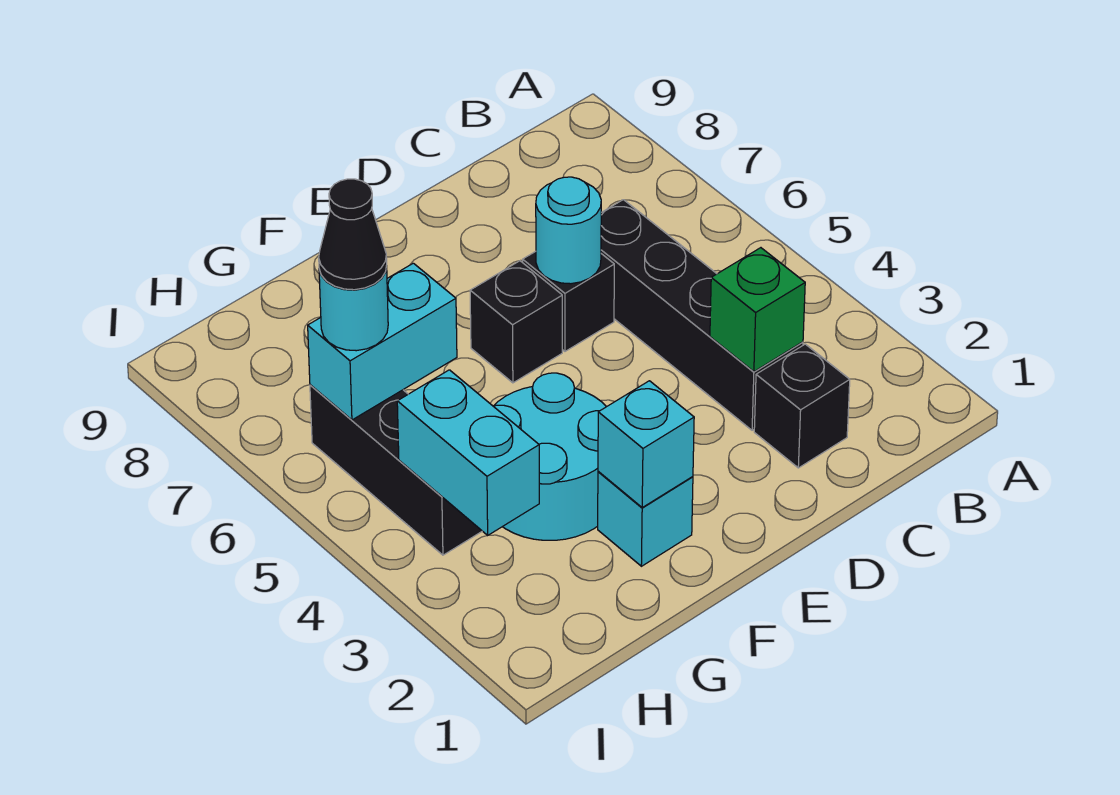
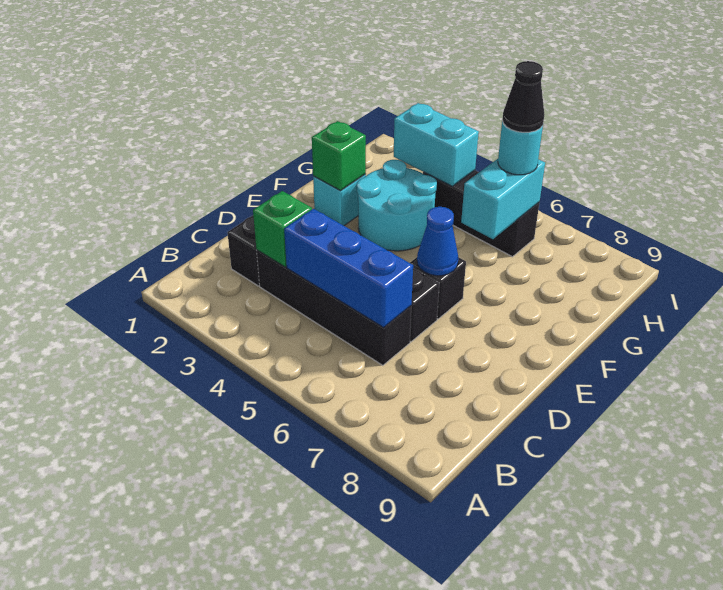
none -> blue brick C4:C6 level 2
cyan round brick D6 level 2 -> none
none -> blue cone E6 level 2
cyan brick F2 level 2 -> green brick F2 level 2

